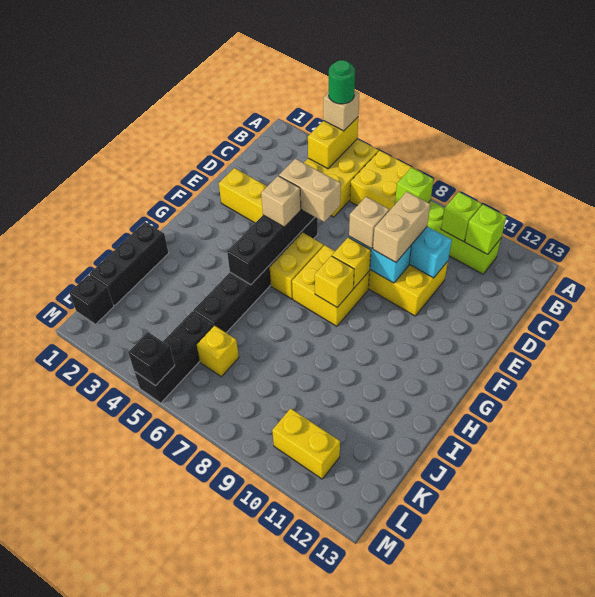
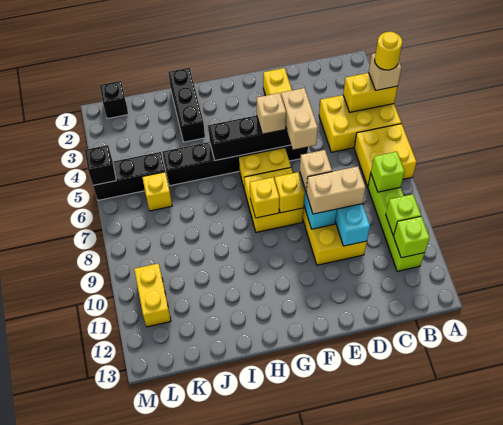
green round brick A4 level 4 -> yellow round brick A4 level 4
black brick I1:K1 level 1 -> black brick I1:I3 level 1

